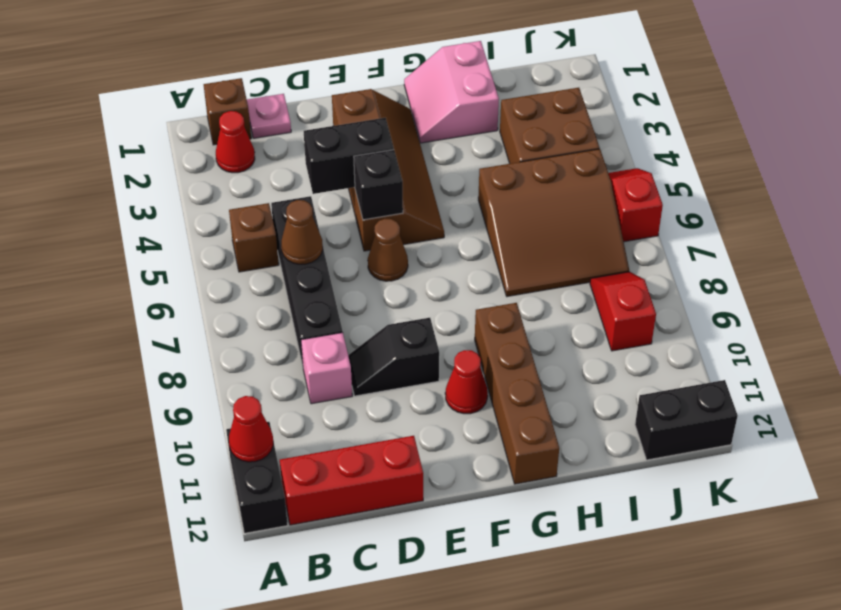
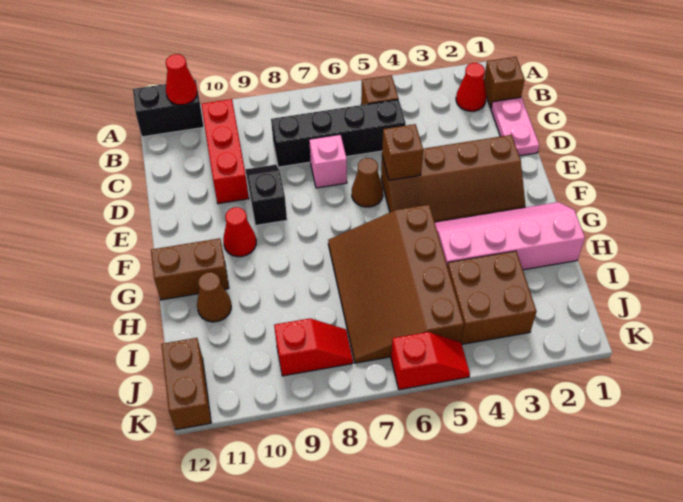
red brick B12:D12 level 1 -> red brick B10:D10 level 1
pink plate C1 level 1 -> pink plate C1:D1 level 1
brown cone C6 level 2 -> brown cone H11 level 1
pink brick C9 level 1 -> pink brick D7 level 1
black brick D4:E4 level 2 -> none
black brick E5 level 2 -> brown brick E5 level 2
pink slope G1:H2 level 1 top H -> pink slope G1:H4 level 1 top H
brown brick G9:G12 level 1 -> brown brick G11:G12 level 1
brown slope H5:J7 level 1 top 5 -> brown slope G5:J7 level 1 top 5
black brick J12:K12 level 1 -> brown brick J12:K12 level 1

